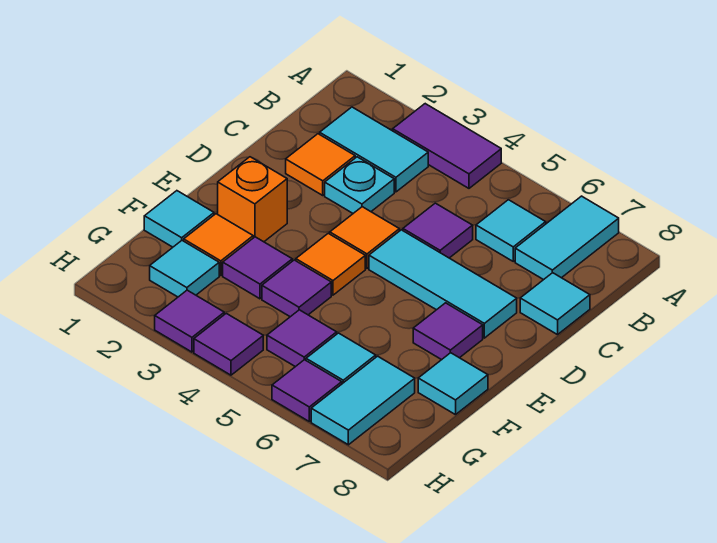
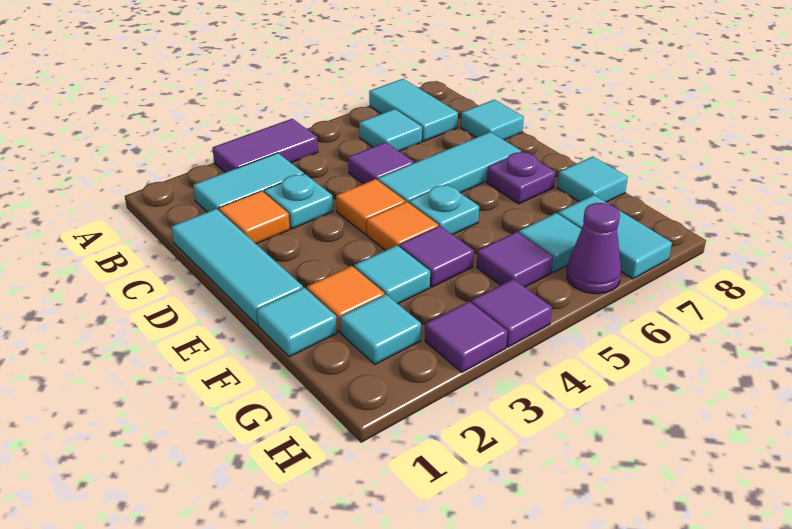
none -> cyan tile C1:E1 level 1
orange brick E2 level 1 -> none
none -> cyan plate E5 level 1
purple tile E7 level 1 -> purple plate E7 level 1
purple tile F3 level 1 -> cyan tile F3 level 1
purple tile H6 level 1 -> purple cone H6 level 1

